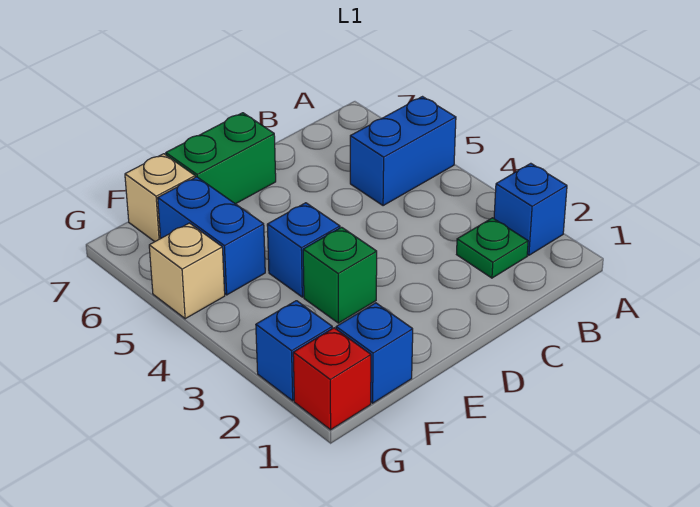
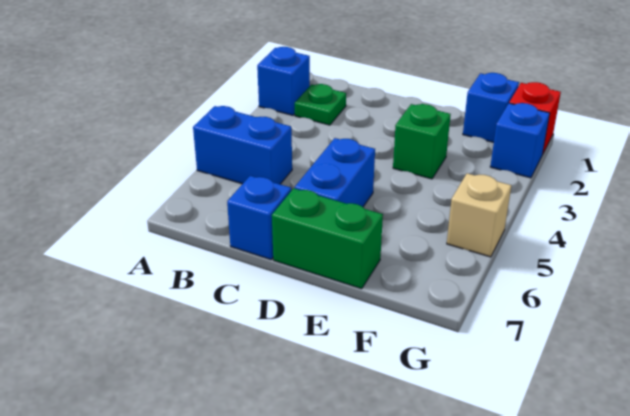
blue brick E4 level 1 -> blue brick C7 level 1
blue brick F5:F6 level 1 -> blue brick D5:D6 level 1
tan brick F7 level 1 -> none

